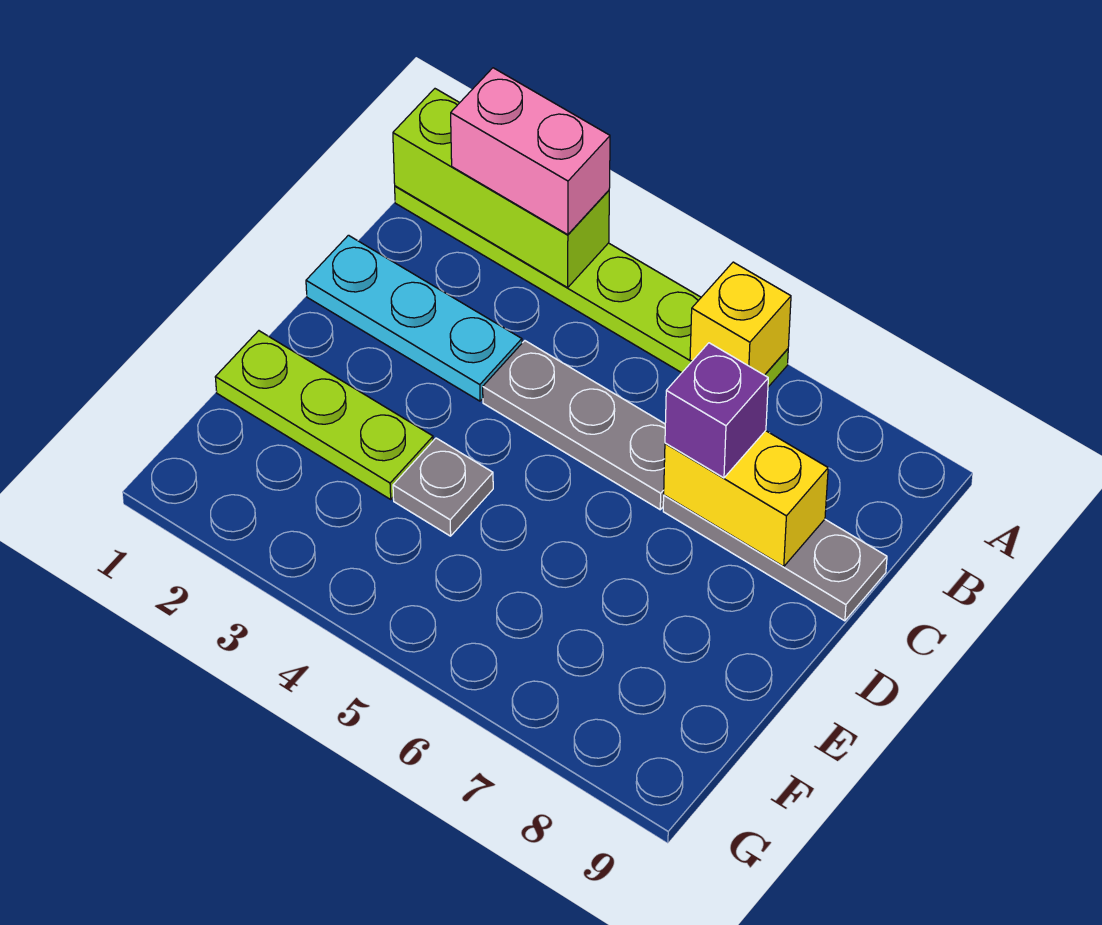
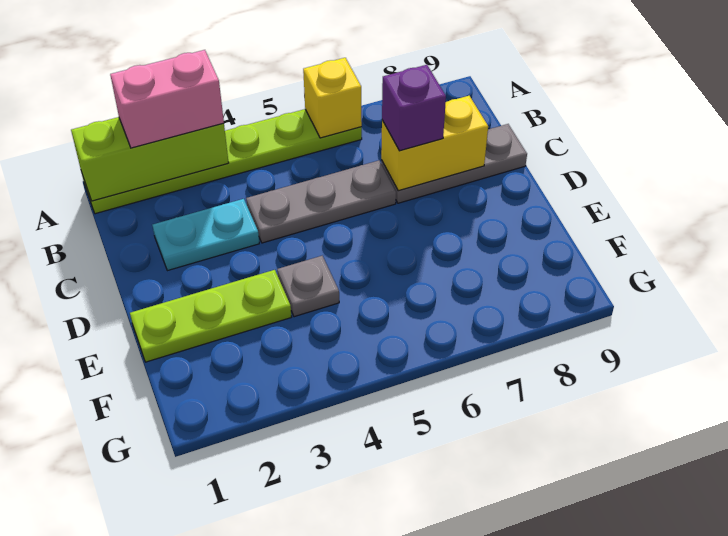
cyan plate C1:C3 level 1 -> cyan plate C2:C3 level 1

